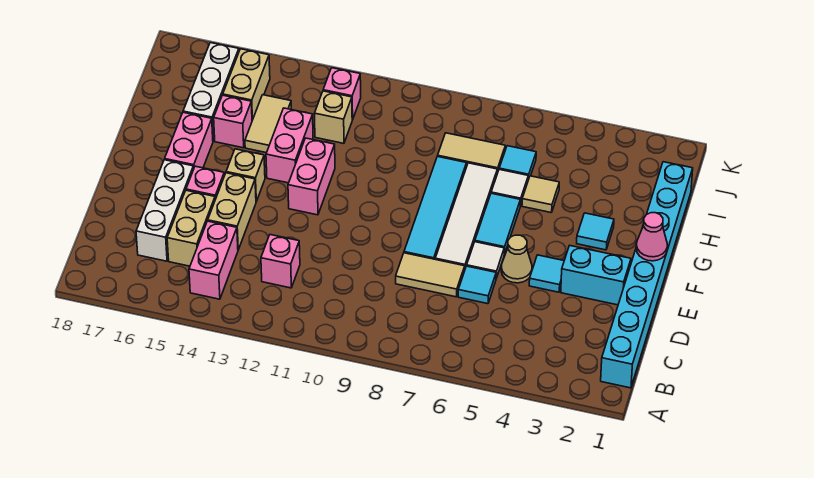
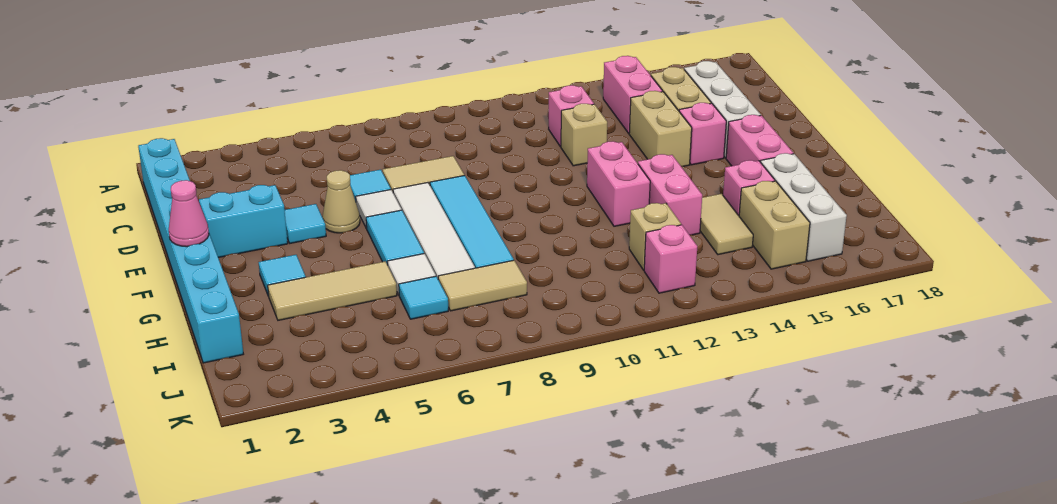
tan brick F14 level 1 -> tan brick D12 level 1
tan tile H5 level 1 -> tan tile H3:H5 level 1

